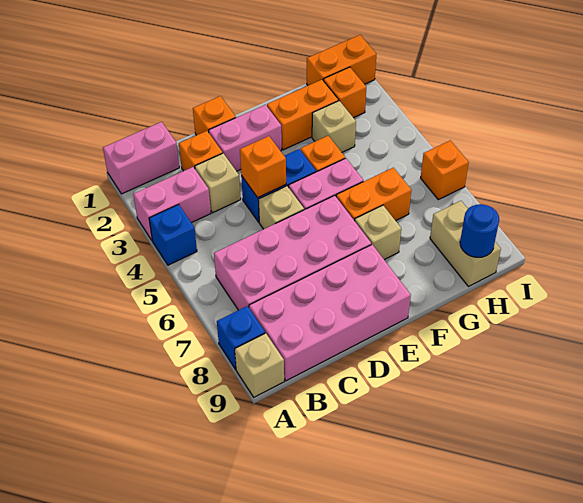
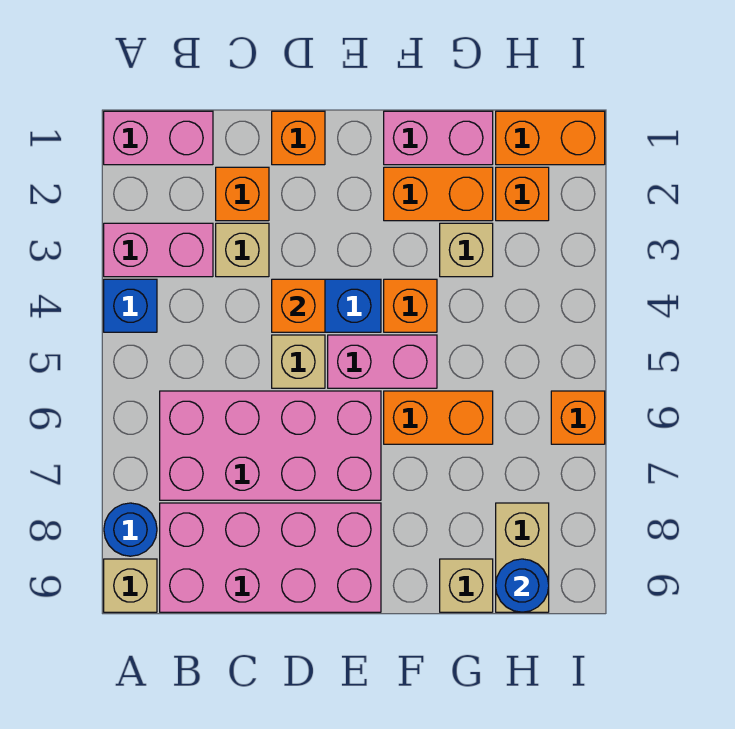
blue brick A8 level 1 -> blue round brick A8 level 1
pink brick D2:E2 level 1 -> pink brick F1:G1 level 1
tan brick F7 level 1 -> tan brick G9 level 1

